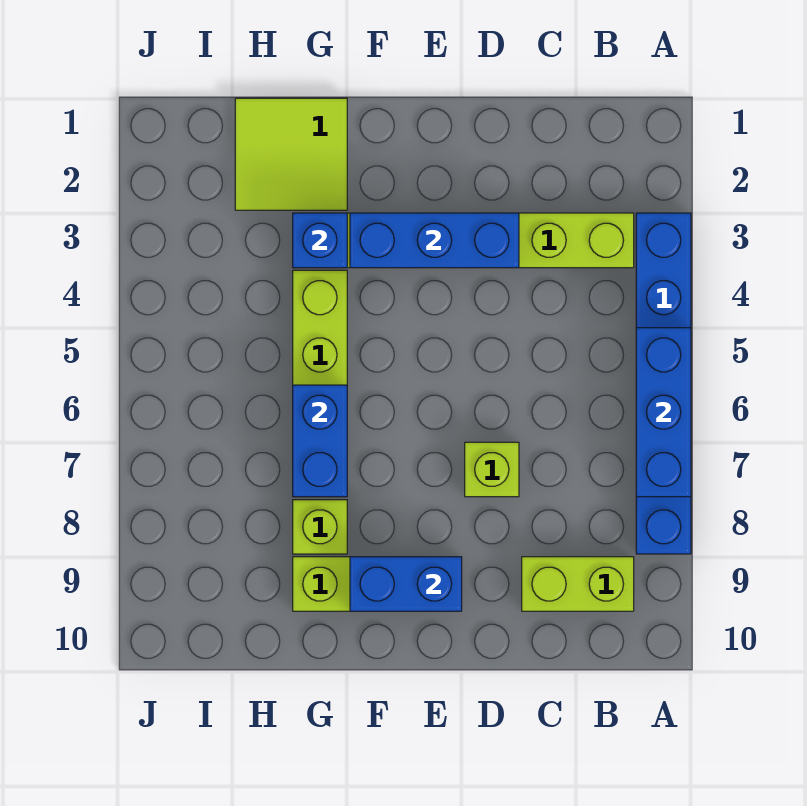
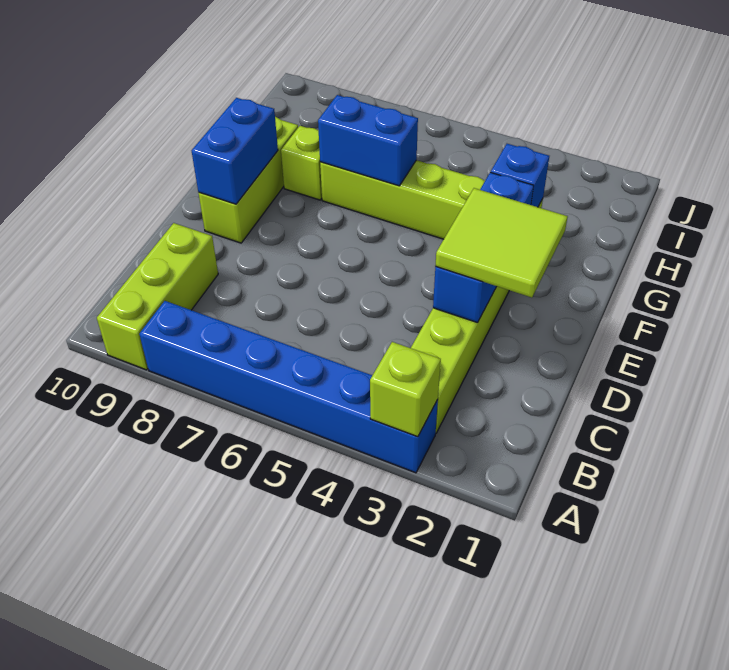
blue brick A5:A7 level 2 -> none
lime brick B9:C9 level 1 -> lime brick A9:C9 level 1
lime brick D7 level 1 -> lime brick A3 level 2
lime tile G1:H2 level 1 -> lime tile D2:E3 level 3

